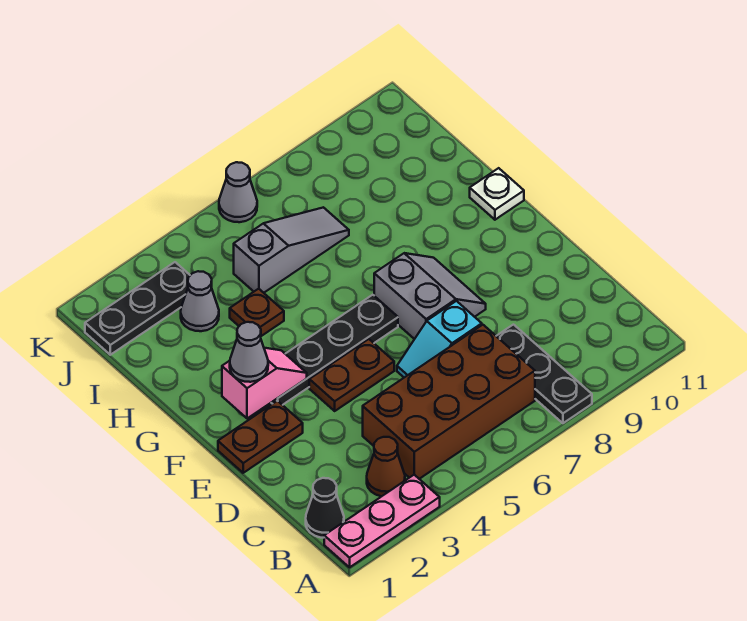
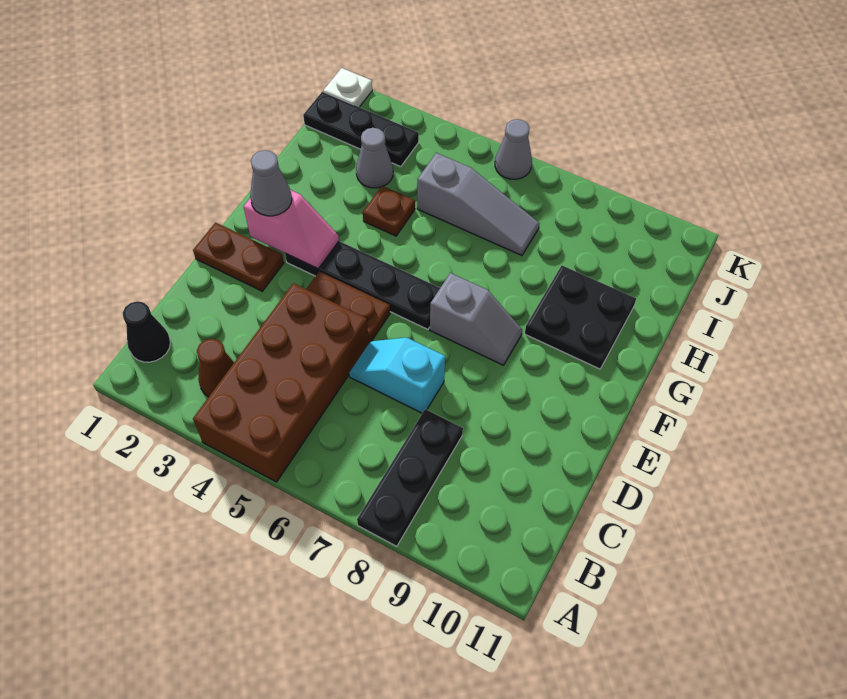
pink plate A1:A3 level 1 -> none
brown brick B4:C7 level 1 -> brown brick A4:D5 level 1
grey slope E7:F8 level 1 top 7 -> grey slope F7:F8 level 1 top 7
none -> black plate G9:H10 level 1
white plate G11 level 1 -> white plate K1 level 1

